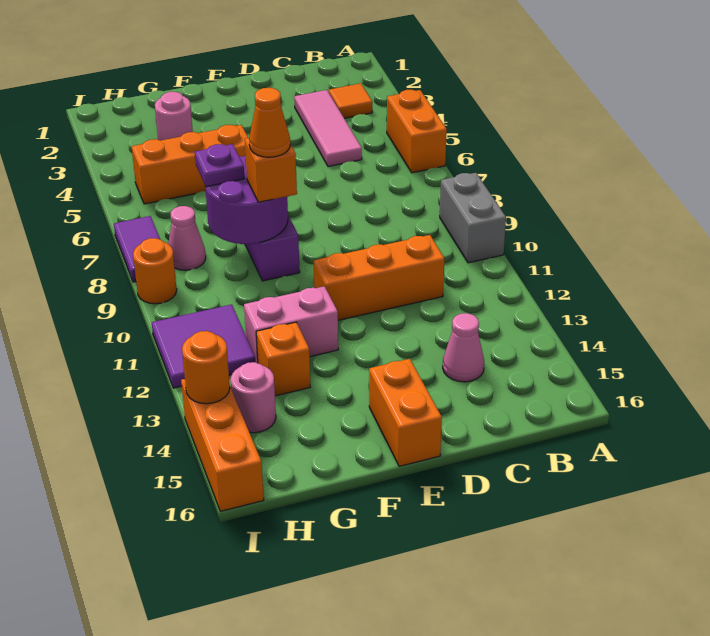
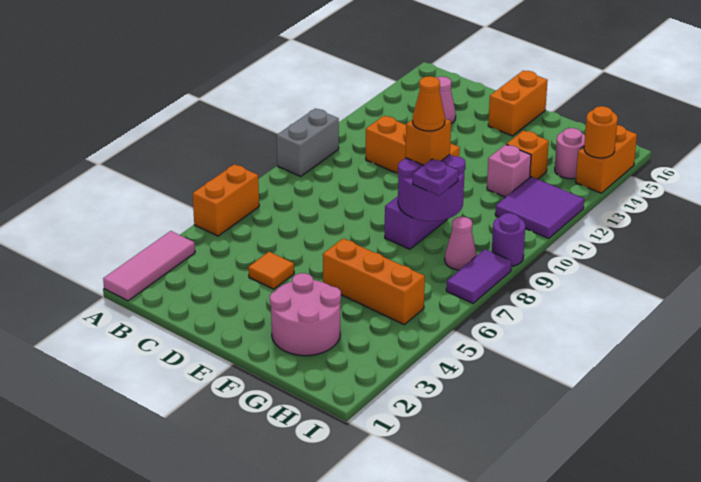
orange tile B3 level 1 -> orange tile D4 level 1
pink tile C3:C5 level 1 -> pink tile A1:A3 level 1
pink brick F12:G12 level 1 -> pink brick G12 level 1
pink round brick G3 level 1 -> pink round brick F2:G3 level 1
orange round brick I9 level 1 -> purple round brick I9 level 1
orange brick I14:I16 level 1 -> orange brick I14:I15 level 1

